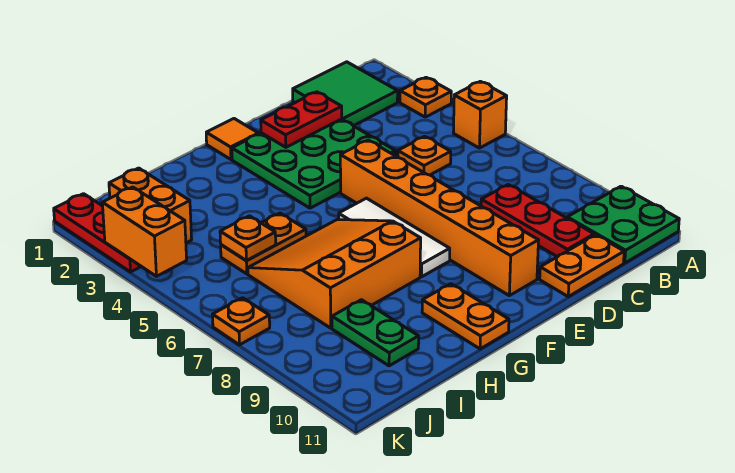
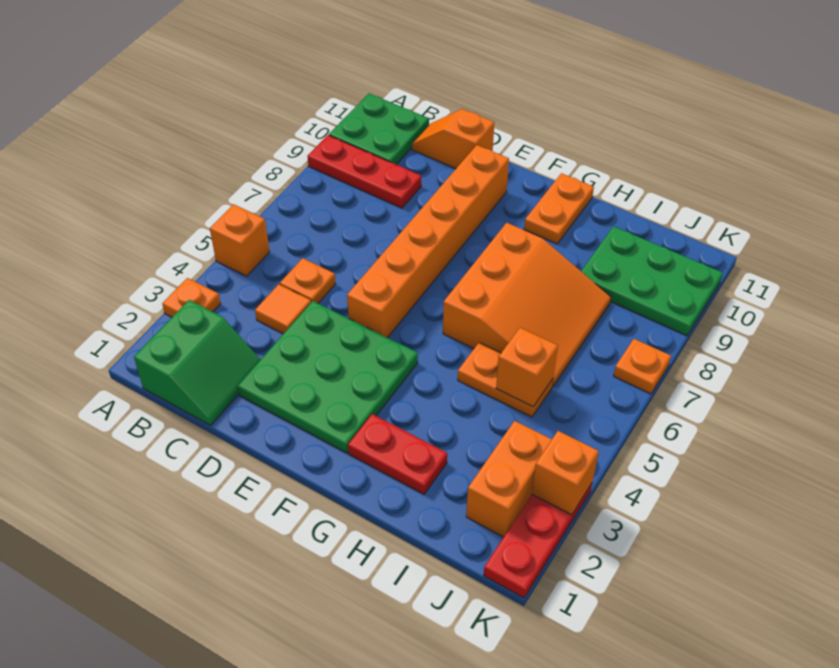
green tile B1:C2 level 1 -> green slope B1:C2 level 1 top B
red plate C8:C10 level 1 -> red plate A9:C9 level 1
orange plate C11:D11 level 1 -> orange slope C11:D11 level 1 top D
red plate D2:E2 level 2 -> red plate G2:H2 level 1
orange tile F1 level 1 -> orange tile C4 level 1
white tile F6:F8 level 1 -> none
orange slope G6:I8 level 1 top 8 -> orange slope G6:I8 level 1 top G
orange plate I5 level 2 -> orange brick I5 level 2
green plate I9:I10 level 1 -> green plate I9:K10 level 1
orange brick K3:K4 level 2 -> orange brick K3 level 2

